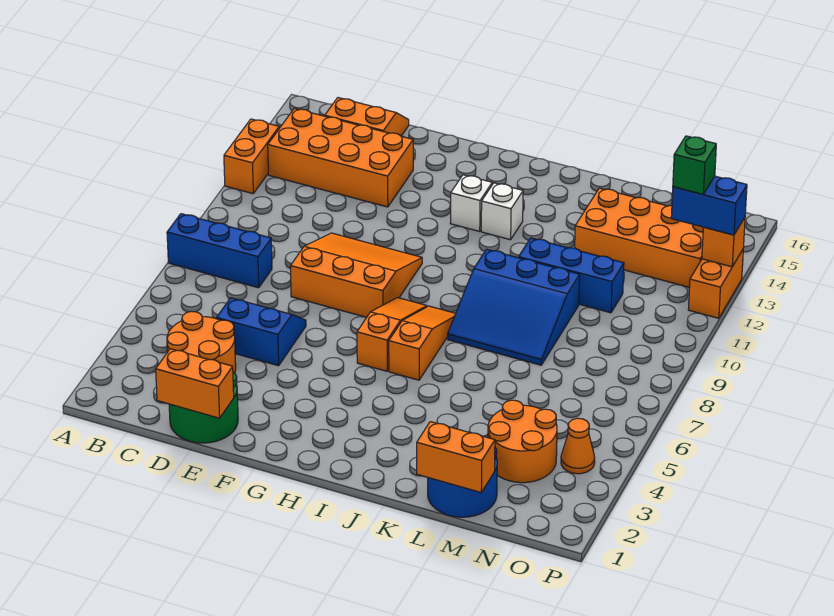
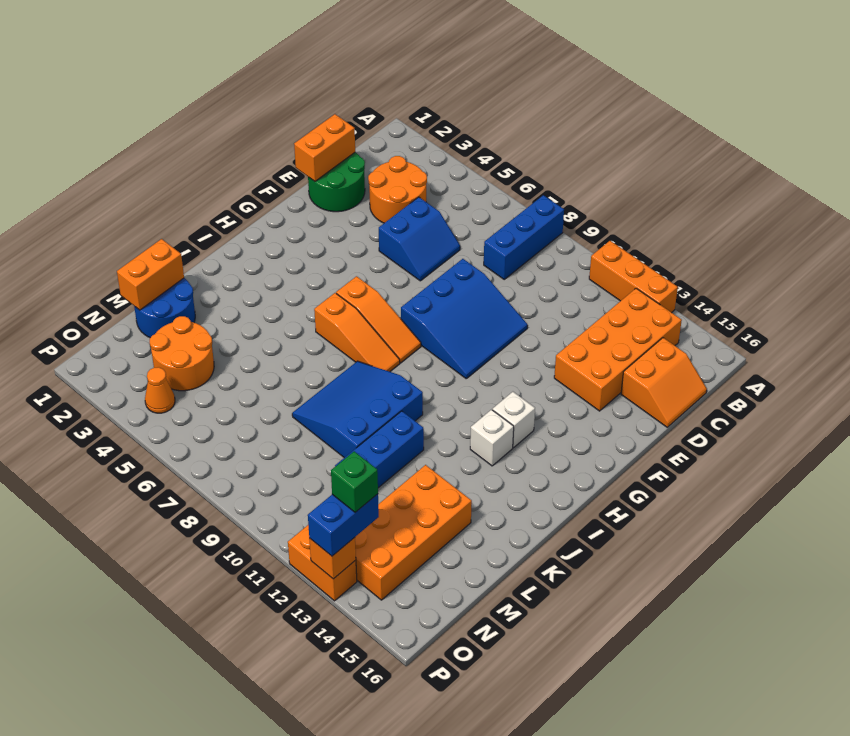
orange brick A12:A13 level 1 -> orange brick A11:A13 level 1
orange slope E8:G10 level 1 top 8 -> blue slope E8:G10 level 1 top 8

